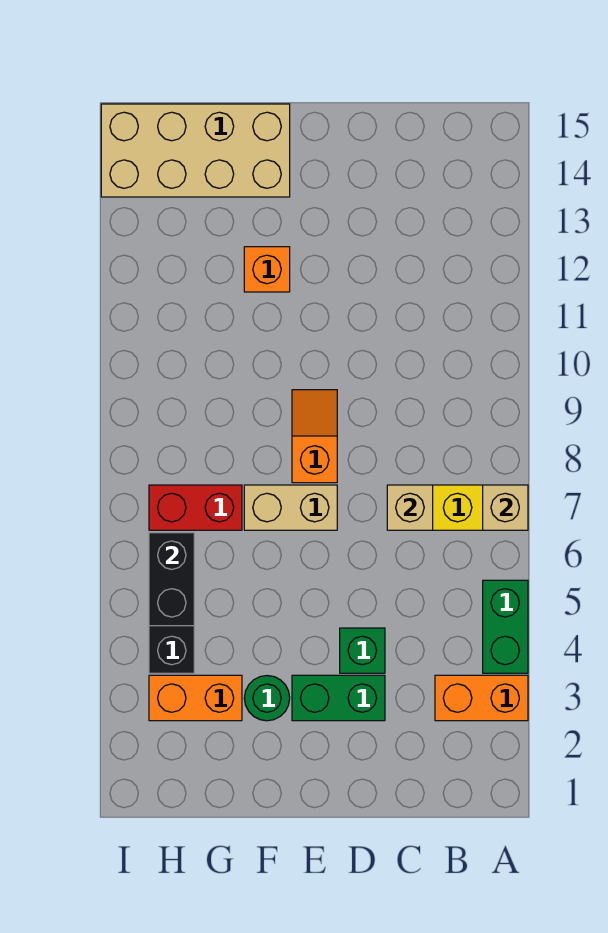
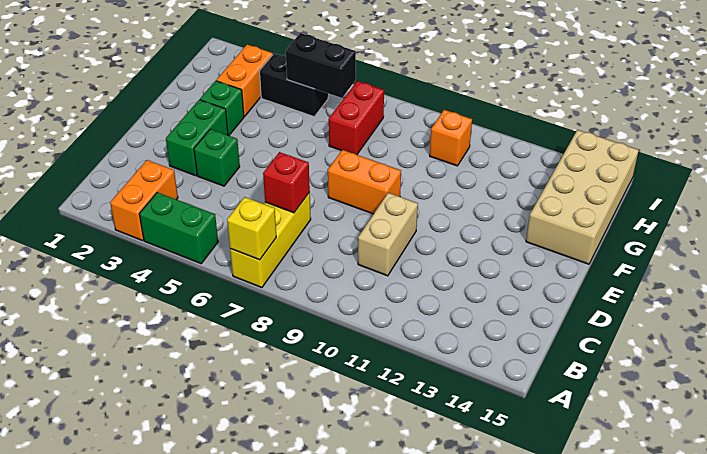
tan brick A7 level 2 -> yellow brick A7 level 2
tan brick C7 level 2 -> red brick C7 level 2
tan brick E7:F7 level 1 -> tan brick C10:D10 level 1
orange slope E8:E9 level 1 top 8 -> orange brick E8:E9 level 1
green round brick F3 level 1 -> green brick F3 level 1
orange brick F12 level 1 -> orange brick H10 level 1

